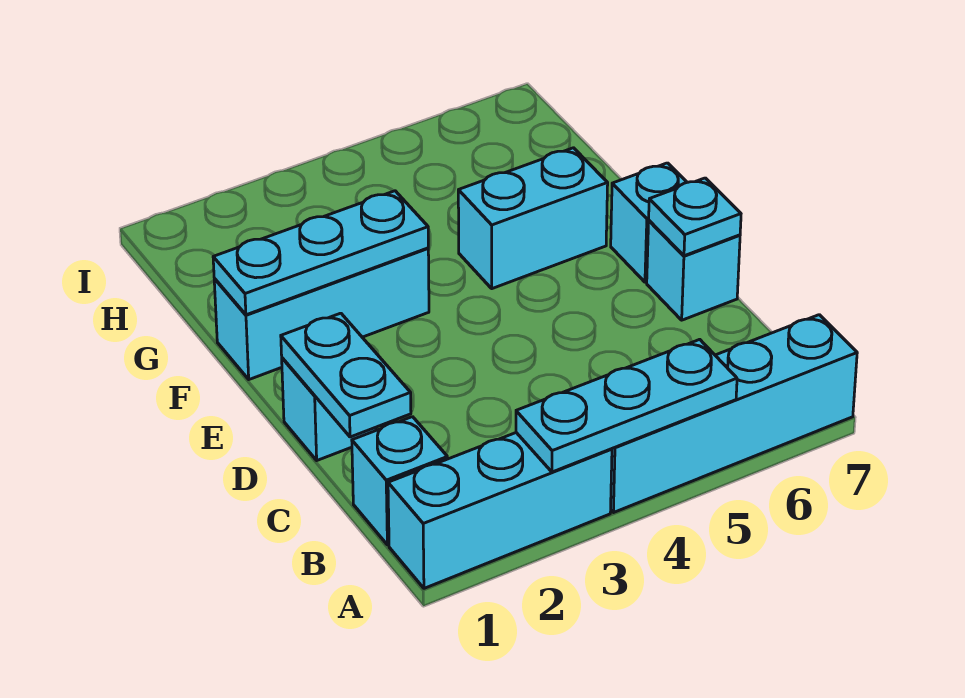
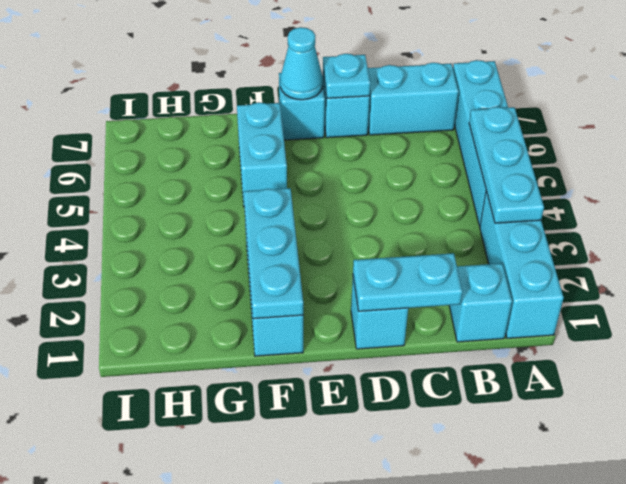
none -> cyan brick B7:C7 level 1
none -> cyan cone E7 level 2

